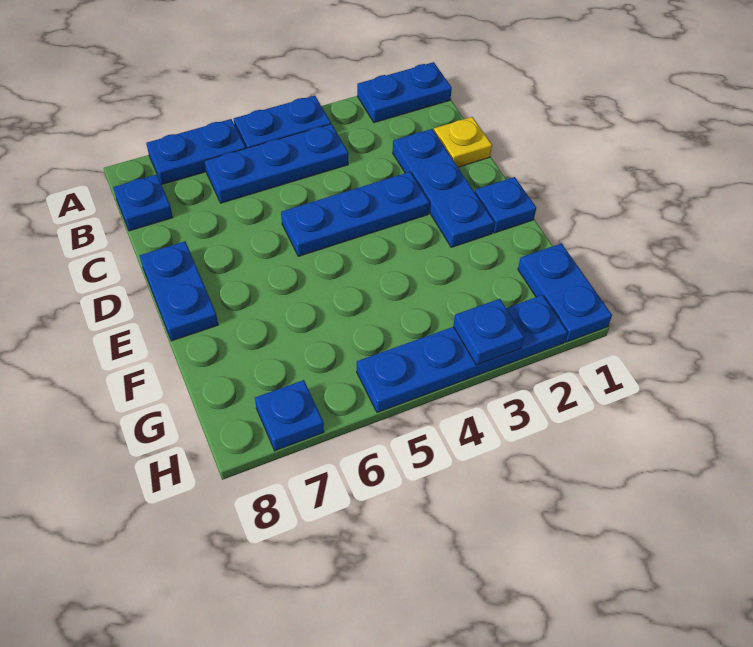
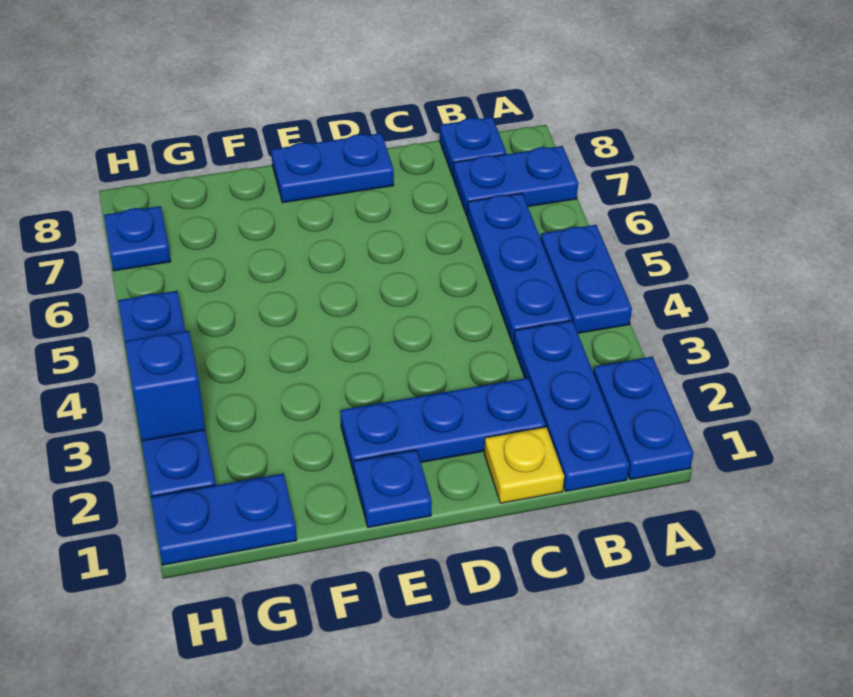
blue plate A6:A7 level 1 -> blue plate A7:B7 level 1
blue plate D3:D5 level 1 -> blue plate B1:B3 level 1
blue plate H3 level 2 -> blue brick H3 level 2

